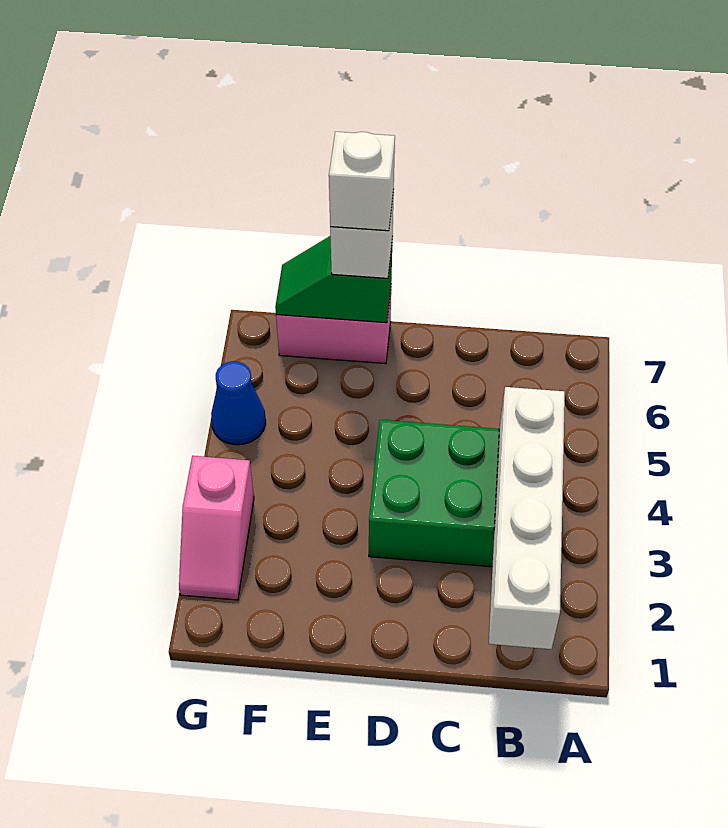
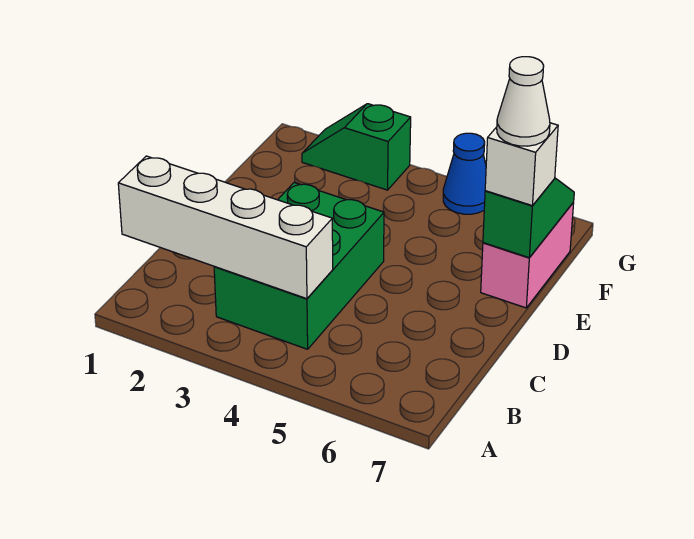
white brick E7 level 4 -> white cone E7 level 4
pink slope G2:G3 level 1 top 3 -> green slope G2:G3 level 1 top 3

